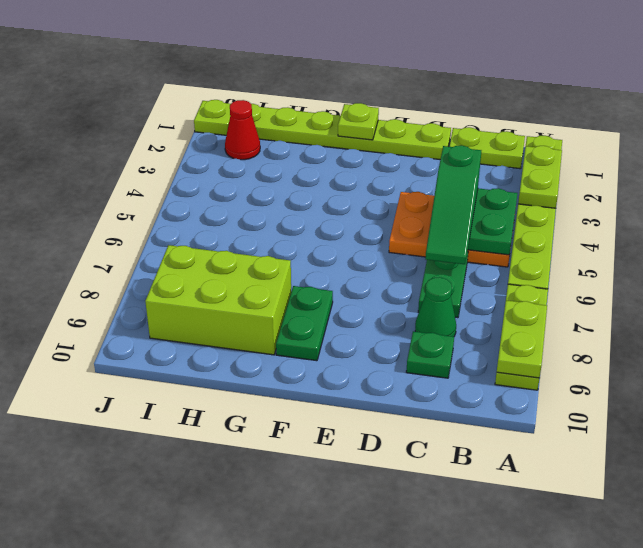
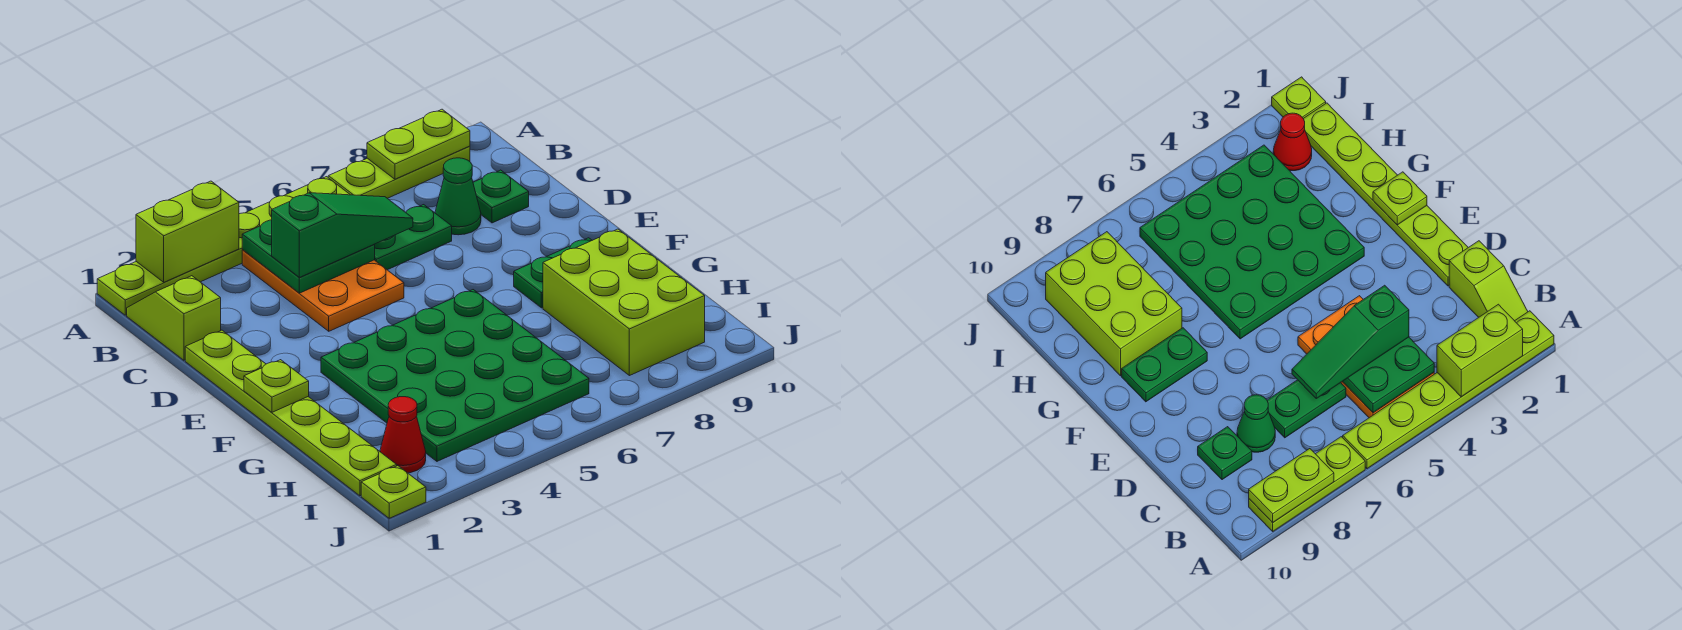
lime plate A2:A3 level 2 -> lime brick A2:A3 level 2
lime plate B1:C1 level 1 -> lime slope B1:C1 level 1 top C
none -> green plate F3:I6 level 1

